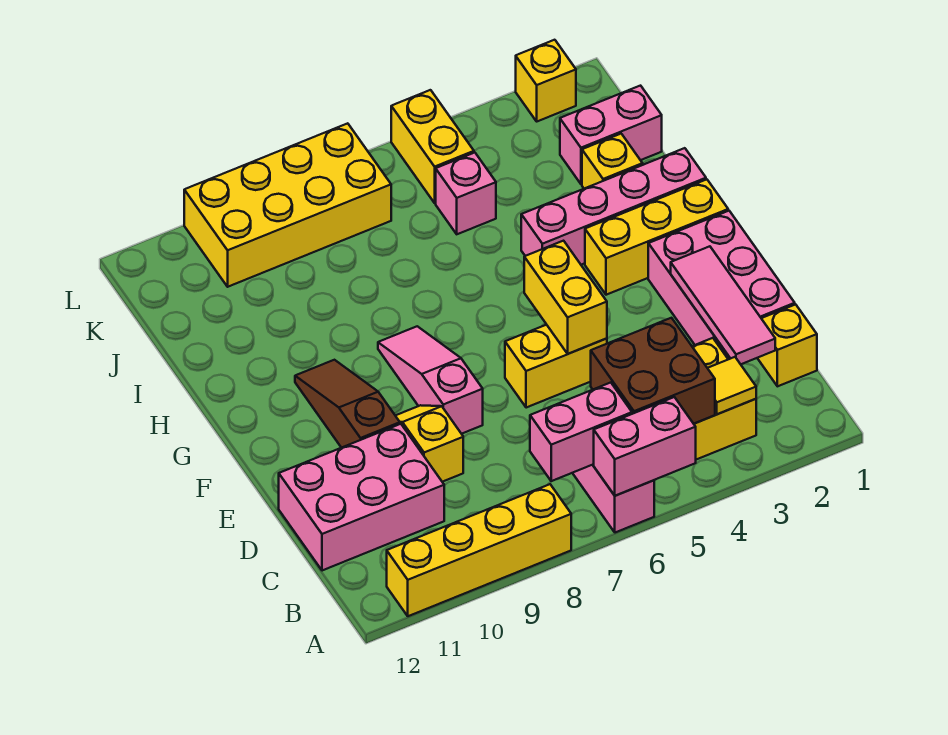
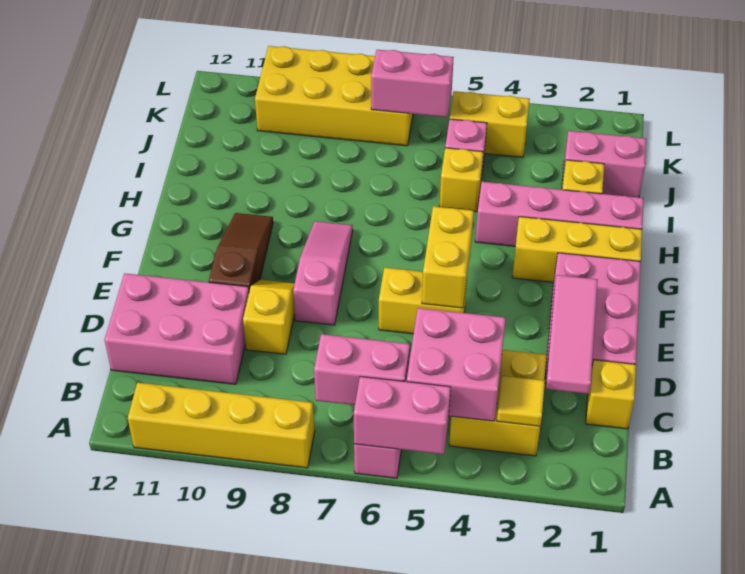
brown brick B4:C5 level 2 -> pink brick B4:C5 level 2
yellow brick K5:L5 level 1 -> yellow brick K4:K5 level 1
none -> pink brick K6:K7 level 2
yellow brick L2 level 1 -> yellow brick I5 level 1

